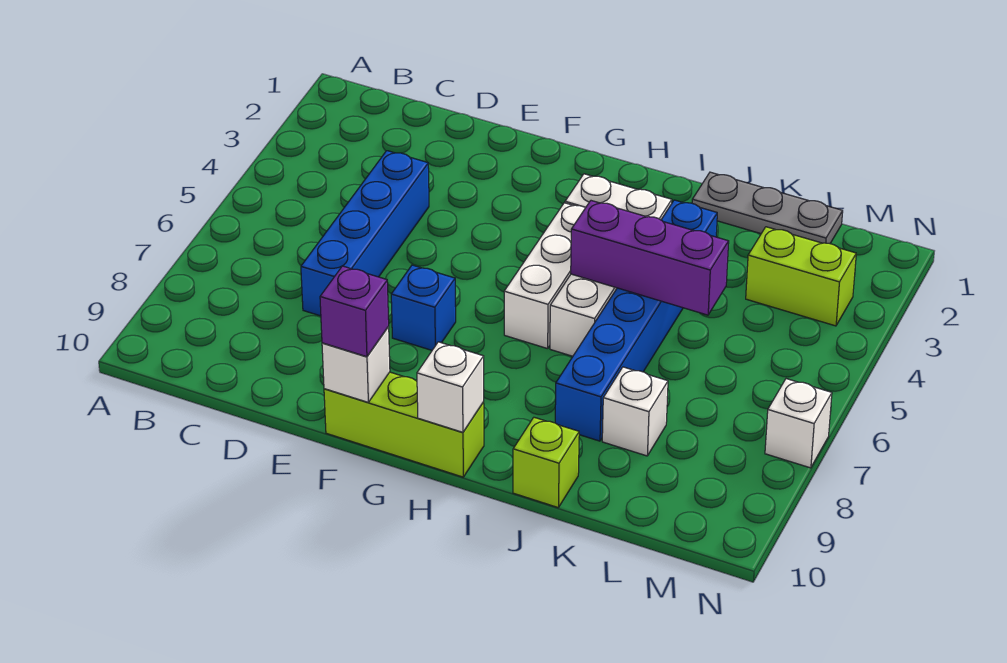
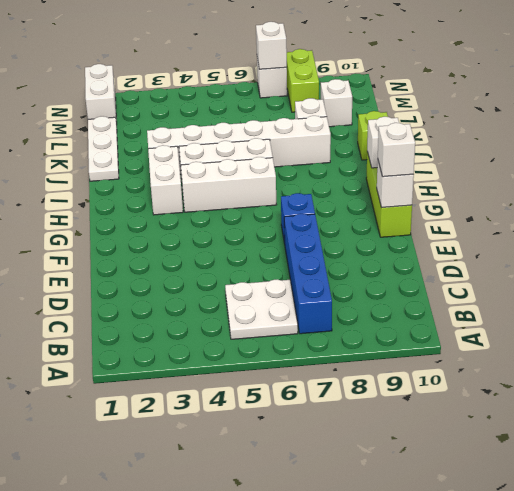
none -> white plate B5:C6 level 1
blue brick D4:D7 level 1 -> blue brick B7:E7 level 1
purple brick F10 level 3 -> white brick F10 level 3
purple brick I5:K5 level 2 -> none
grey plate J1:L1 level 1 -> white plate J1:L1 level 1
blue brick J3:J8 level 1 -> white brick J3:J8 level 1
lime brick L3:M3 level 1 -> lime brick M8:N8 level 1
none -> white brick L9 level 1
none -> white brick M1:N1 level 1
none -> white brick N7 level 2

